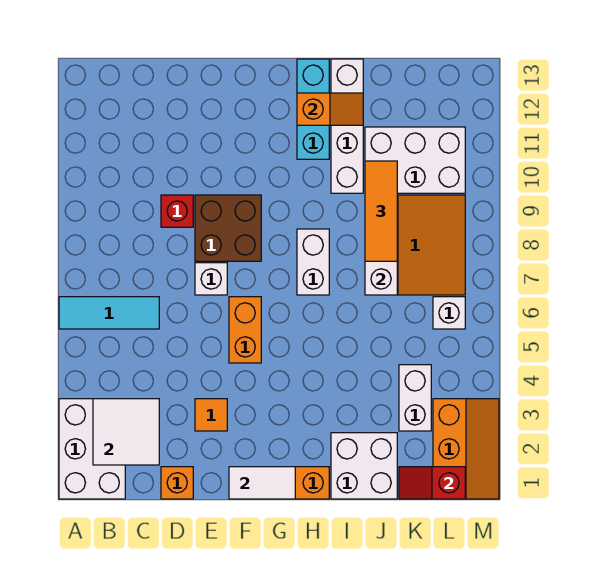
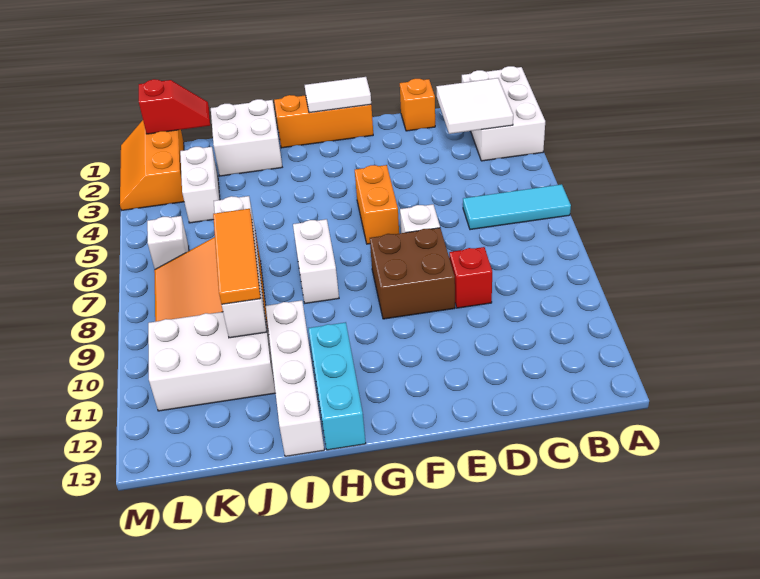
orange tile E3 level 1 -> none
orange slope H12:I12 level 2 top H -> none

